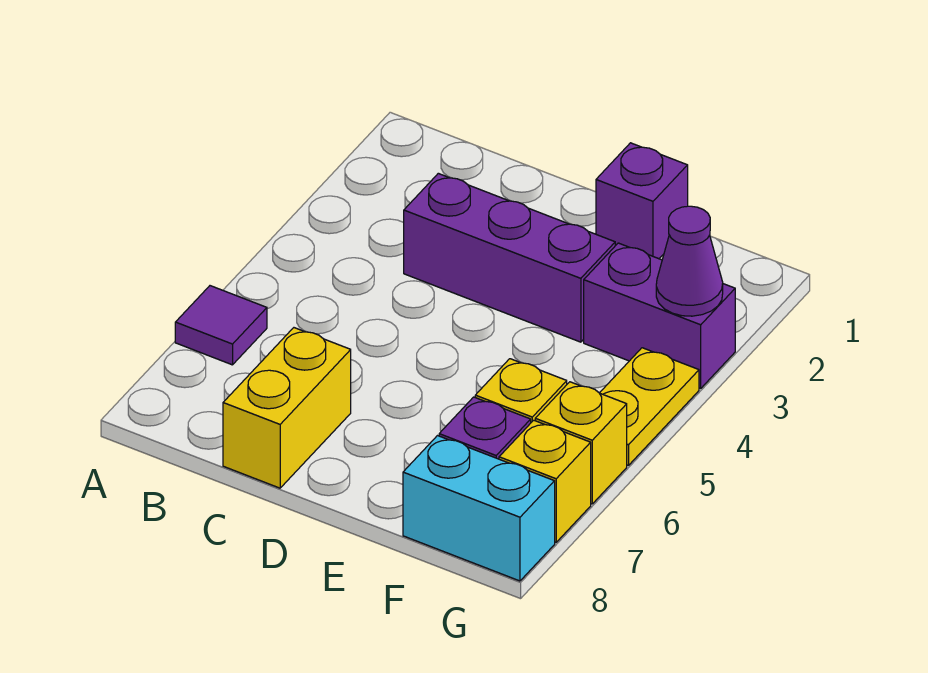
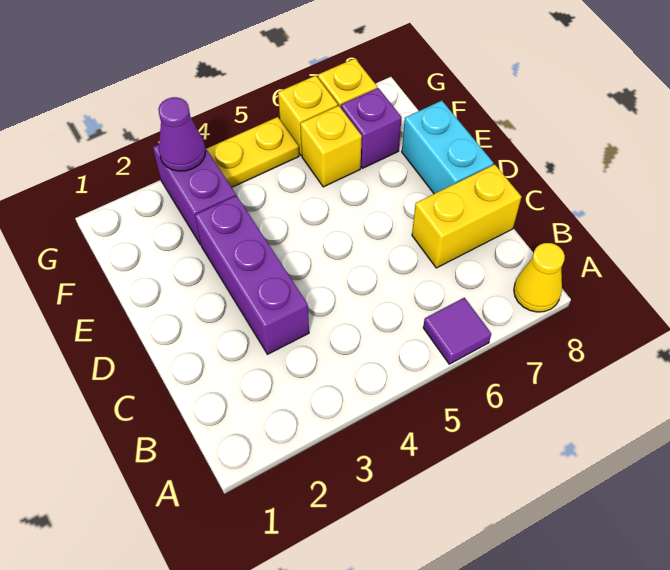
none -> yellow cone A8 level 1
purple brick E1 level 1 -> none
cyan brick F8:G8 level 1 -> cyan brick D8:E8 level 1

